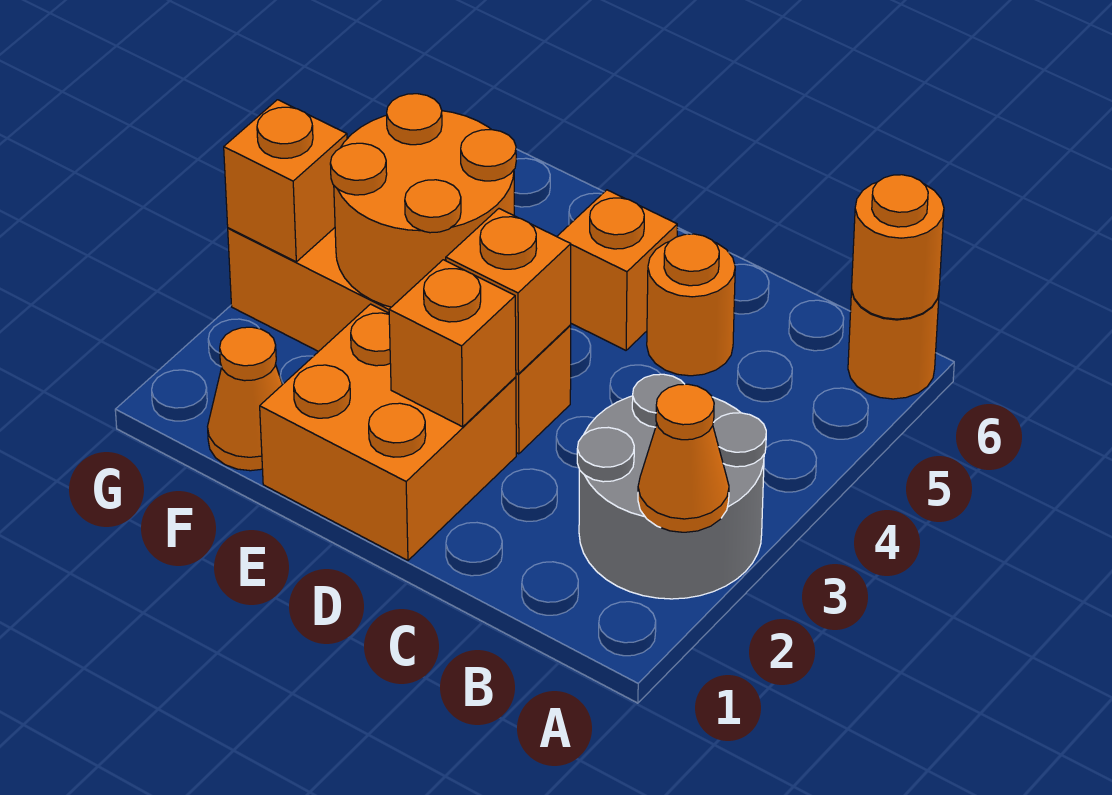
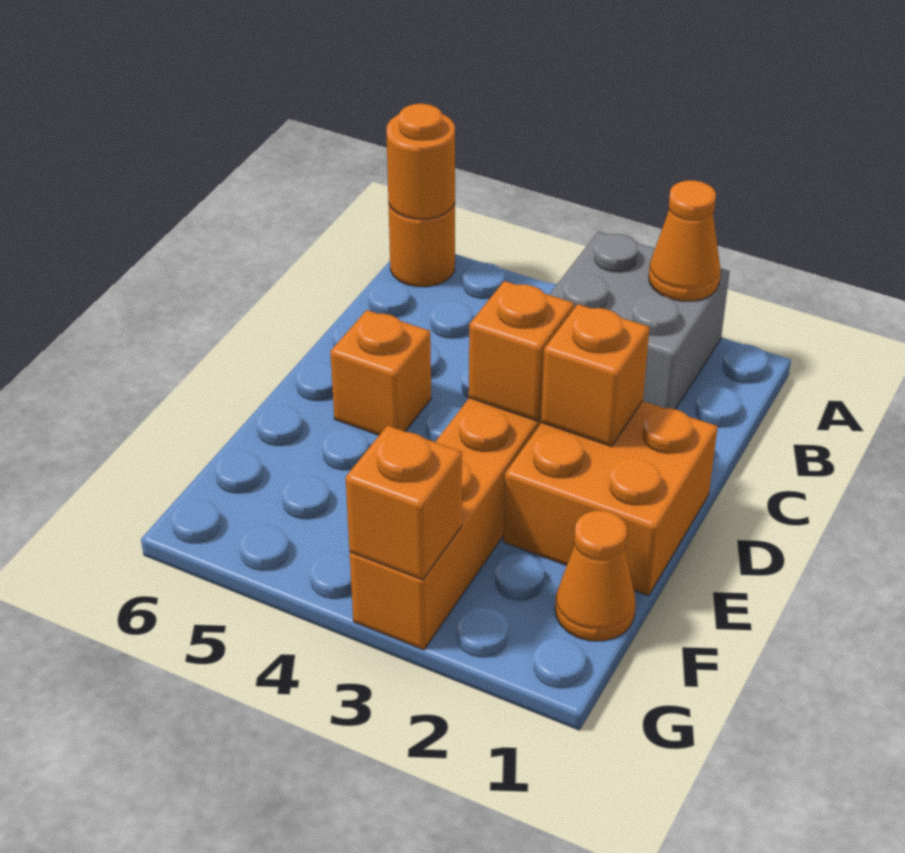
grey round brick A2:B3 level 1 -> grey brick A2:B3 level 1
orange round brick C5 level 1 -> none
orange round brick E3:F4 level 2 -> none

